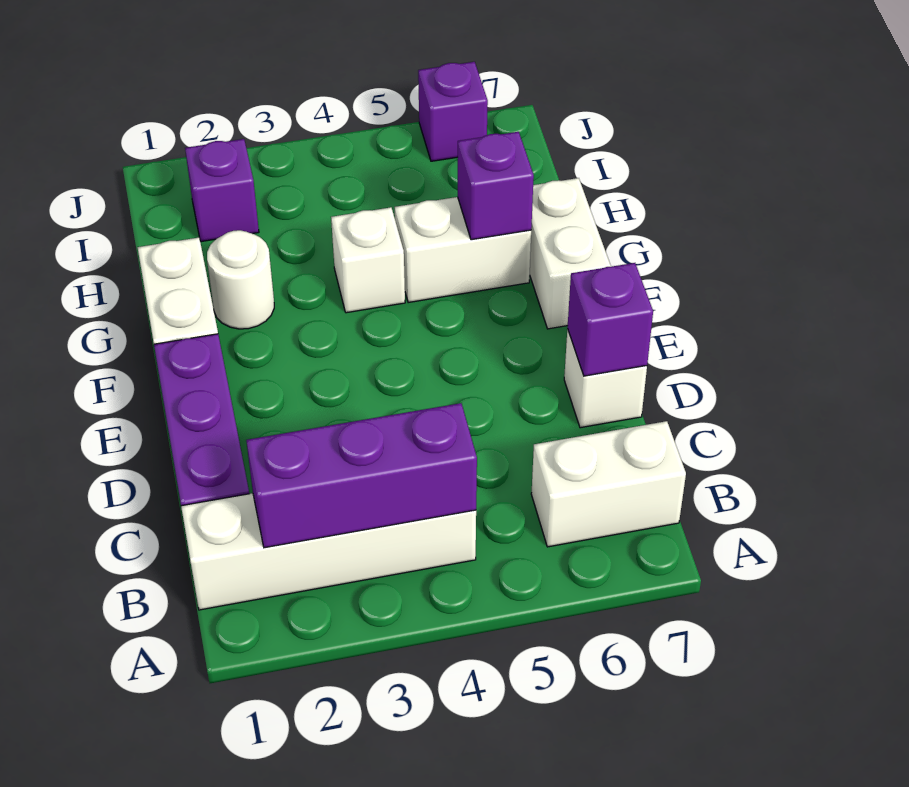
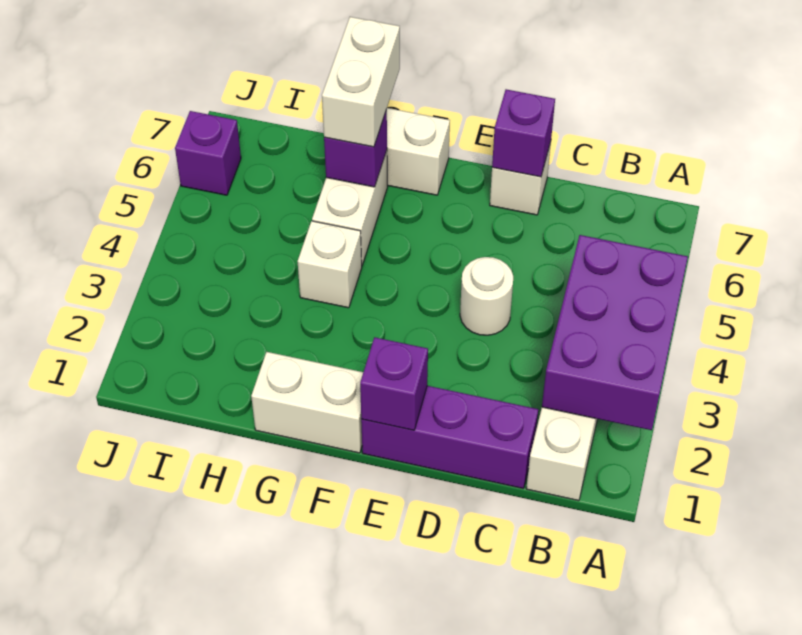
purple brick B2:B4 level 2 -> purple brick A2:B4 level 2
white brick B6:B7 level 1 -> white brick G6:G7 level 3
white round brick G2 level 1 -> white round brick D4 level 1
purple brick I2 level 1 -> purple brick E1 level 2

